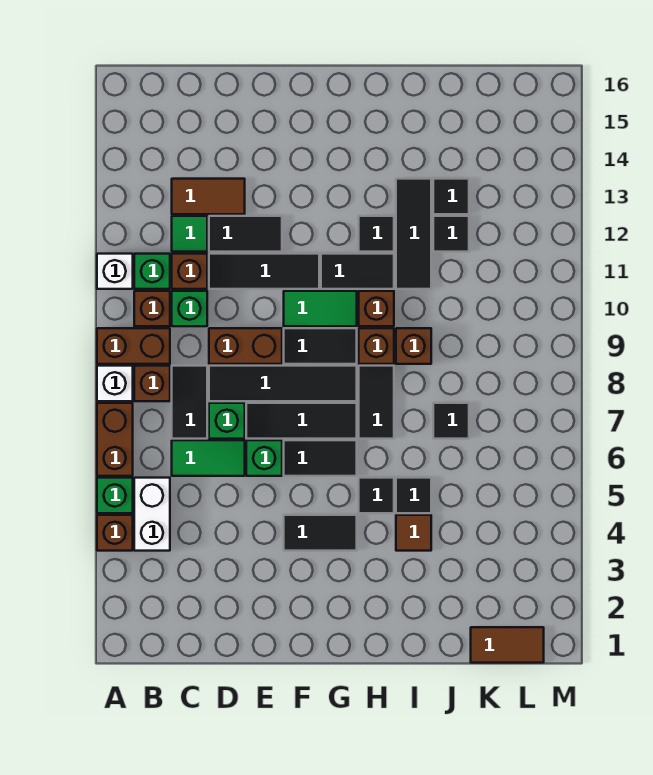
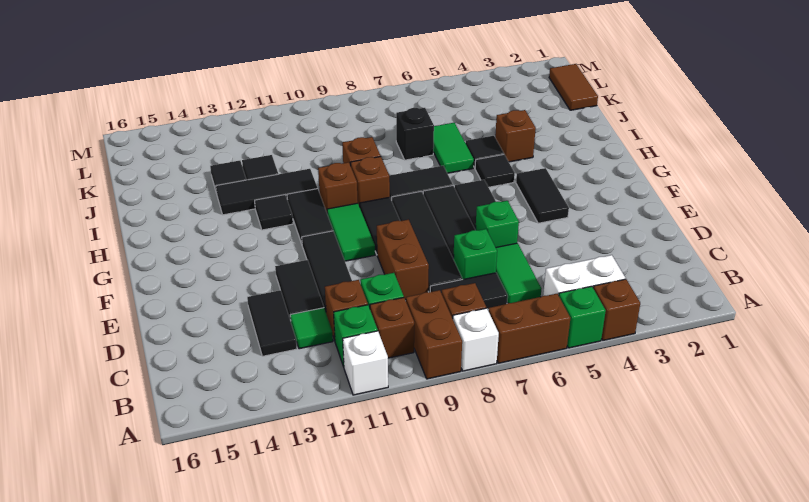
brown tile C13:D13 level 1 -> black tile C13:D13 level 1
brown tile I4 level 1 -> brown brick I4 level 1
none -> green tile I6:J6 level 1
black tile J7 level 1 -> black brick J7 level 1

